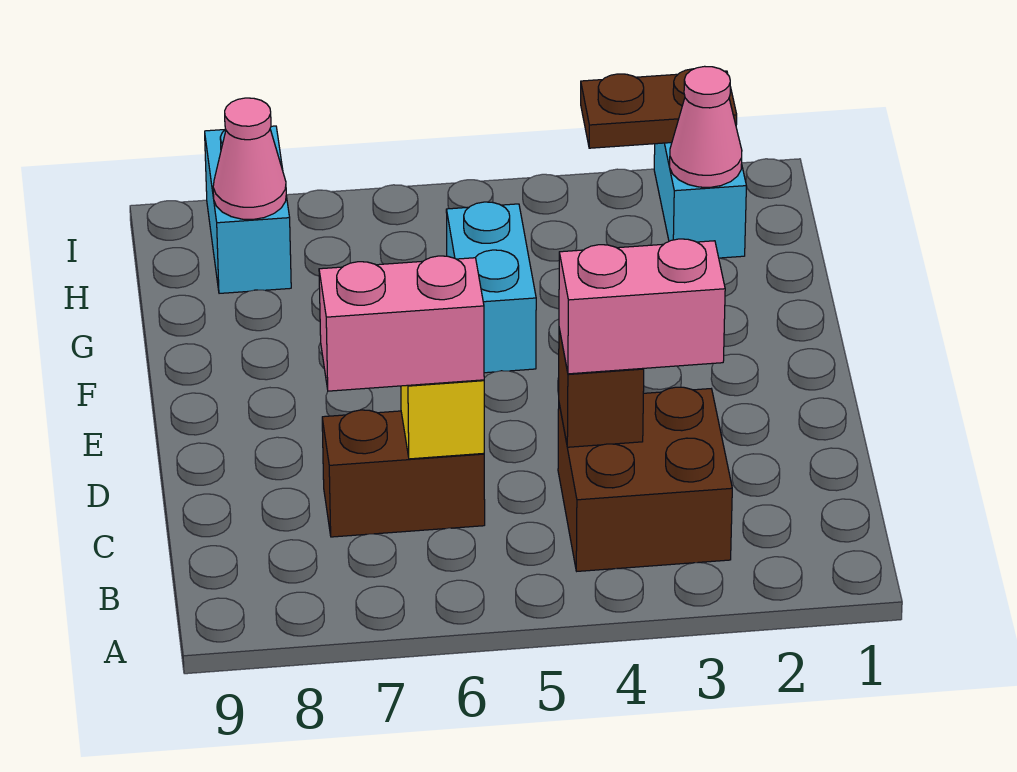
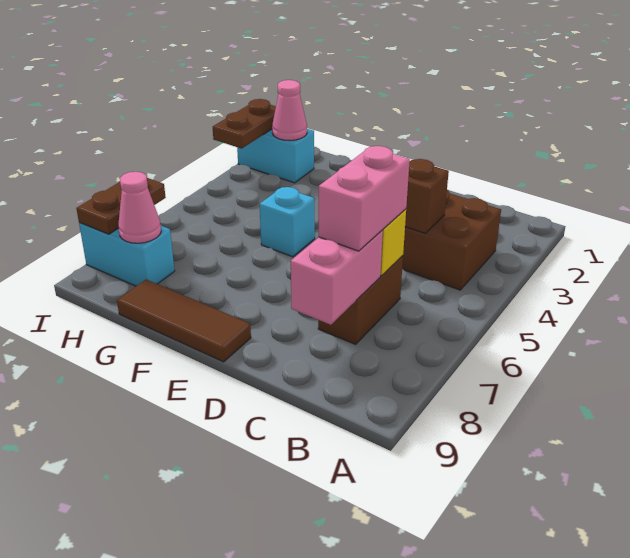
pink brick C3:C4 level 3 -> pink brick C7:C8 level 2
none -> brown tile E9:G9 level 1
cyan brick F5:G5 level 1 -> cyan brick F5 level 1
none -> brown plate I7:I8 level 2

